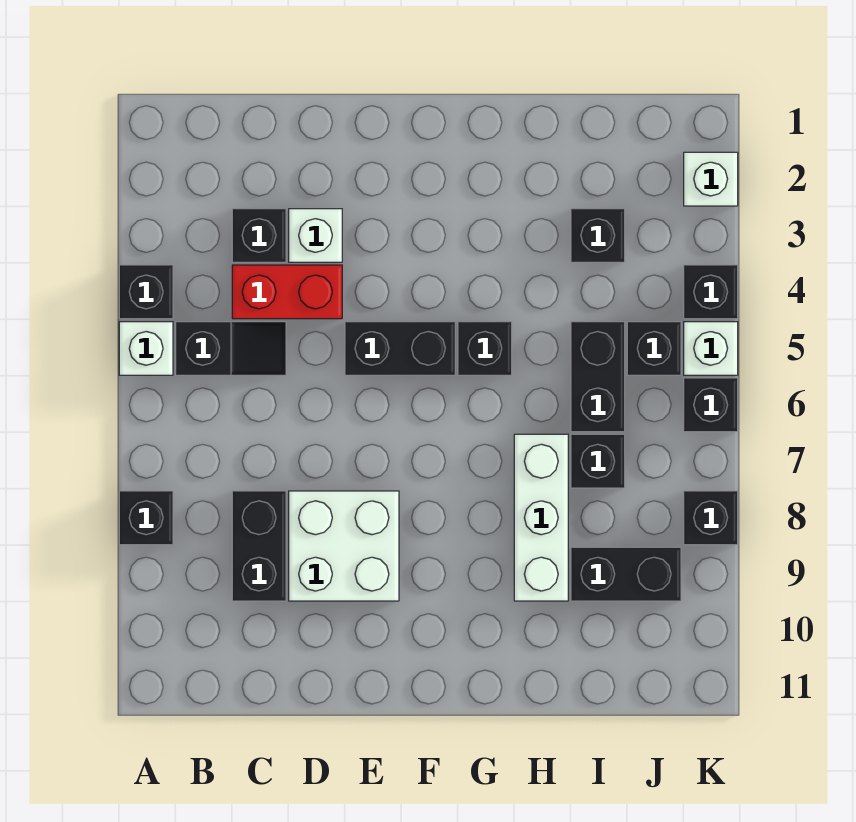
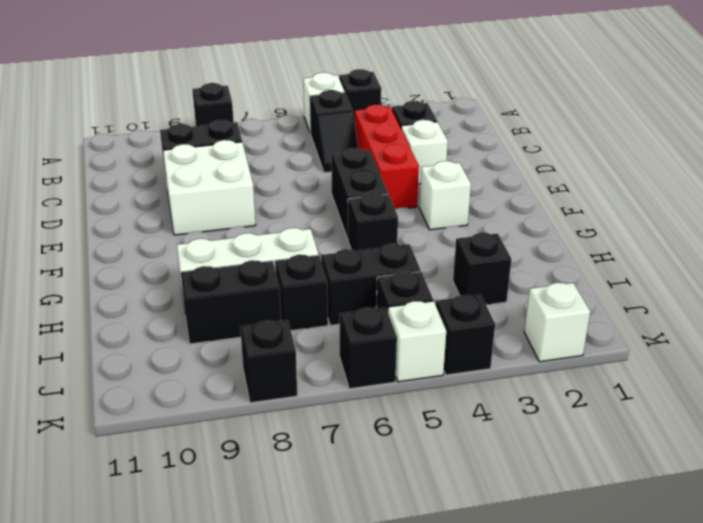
red brick C4:D4 level 1 -> red brick C4:E4 level 1
none -> white brick F3 level 1
black brick I9:J9 level 1 -> black brick I8:I9 level 1

